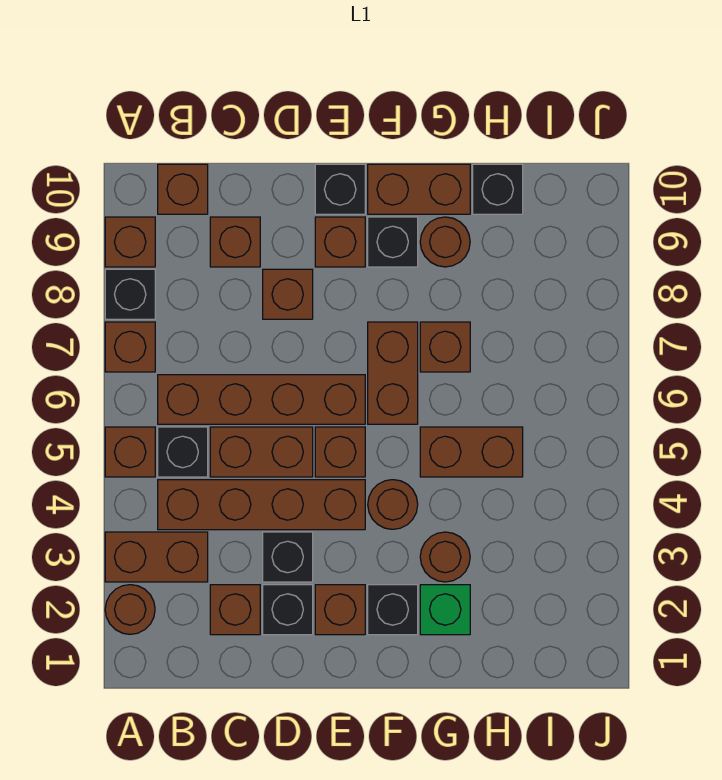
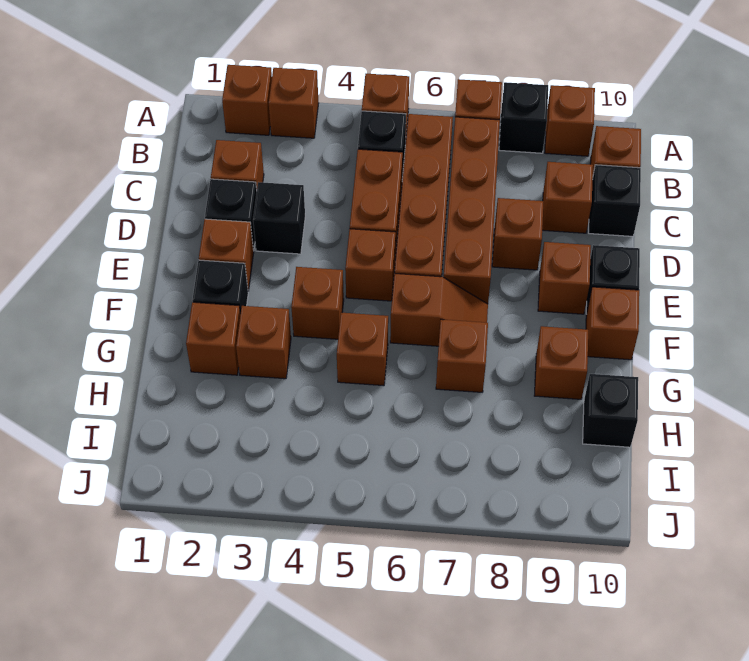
brown round brick A2 level 1 -> brown brick A2 level 1
brown brick A3:B3 level 1 -> brown brick A3 level 1
brown brick B4:E4 level 1 -> brown brick B7:E7 level 1
brown round brick F4 level 1 -> brown brick F4 level 1
brown brick F6:F7 level 1 -> brown slope F6:F7 level 1 top 6
black brick F9 level 1 -> black brick C10 level 1
brown brick F10:G10 level 1 -> brown brick F10 level 1
green brick G2 level 1 -> brown brick G2 level 1
brown round brick G3 level 1 -> brown brick G3 level 1
brown brick G5:H5 level 1 -> brown brick G5 level 1
brown round brick G9 level 1 -> brown brick G9 level 1

